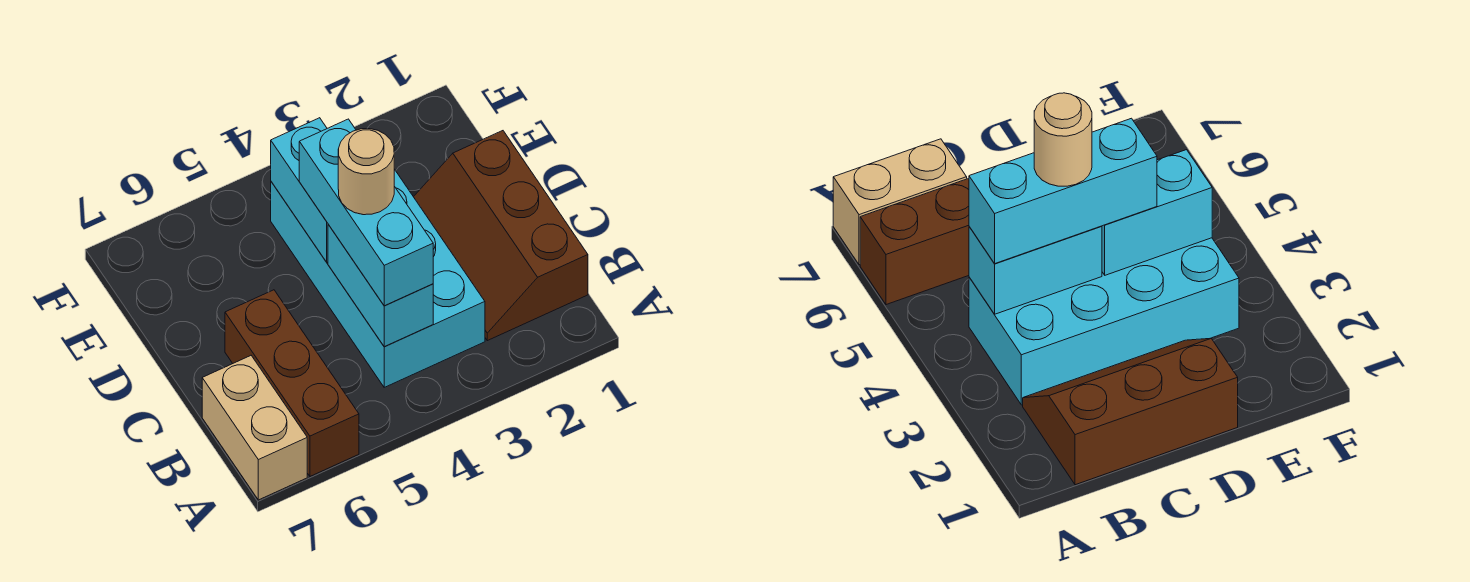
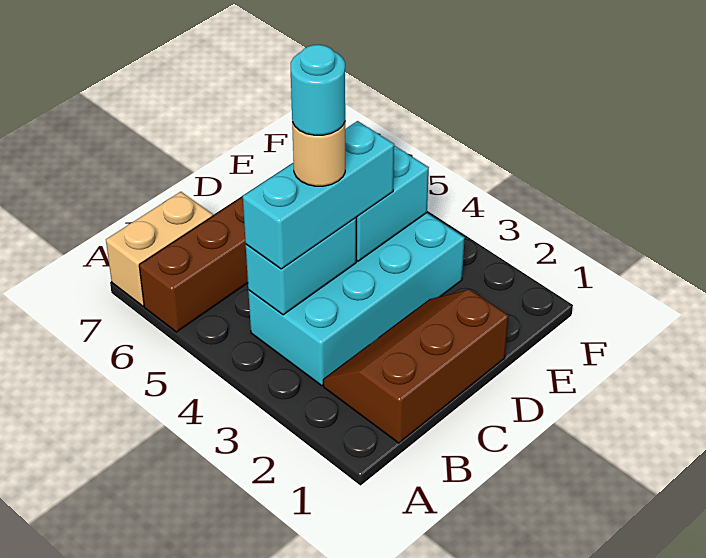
none -> cyan round brick C4 level 5

